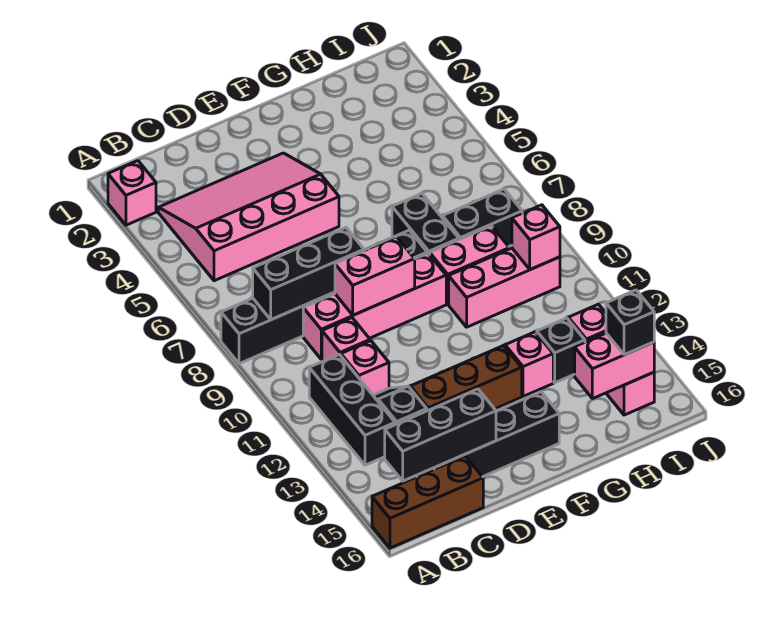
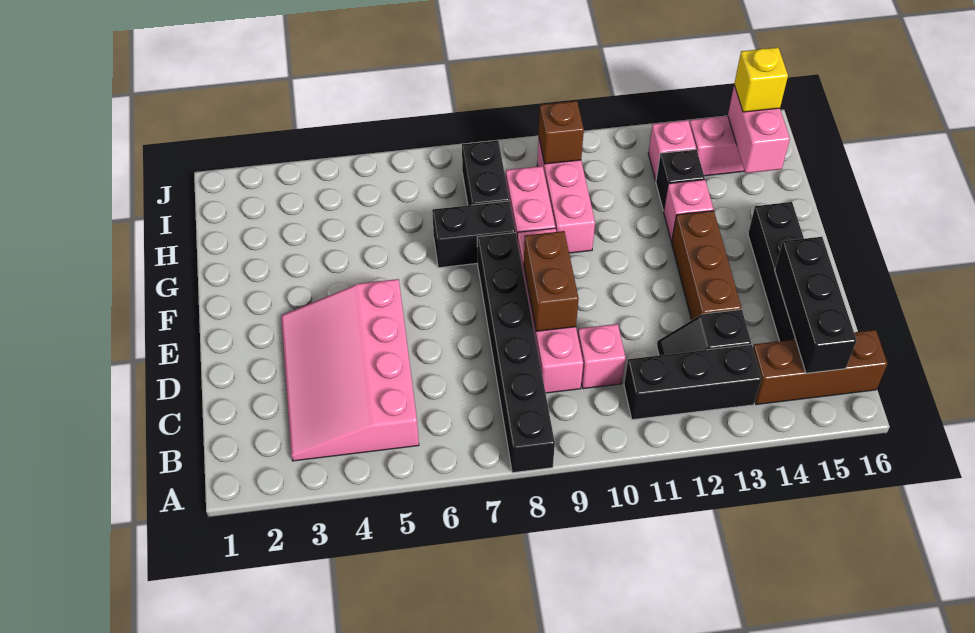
pink brick A2 level 1 -> none
brown brick A16:C16 level 1 -> brown brick B14:B16 level 1
black brick B8:D8 level 2 -> none
pink brick C11 level 1 -> none
pink brick D9:E9 level 2 -> brown brick D9:E9 level 2
pink brick I10 level 2 -> brown brick I10 level 2
black brick I15 level 3 -> yellow brick I15 level 3

